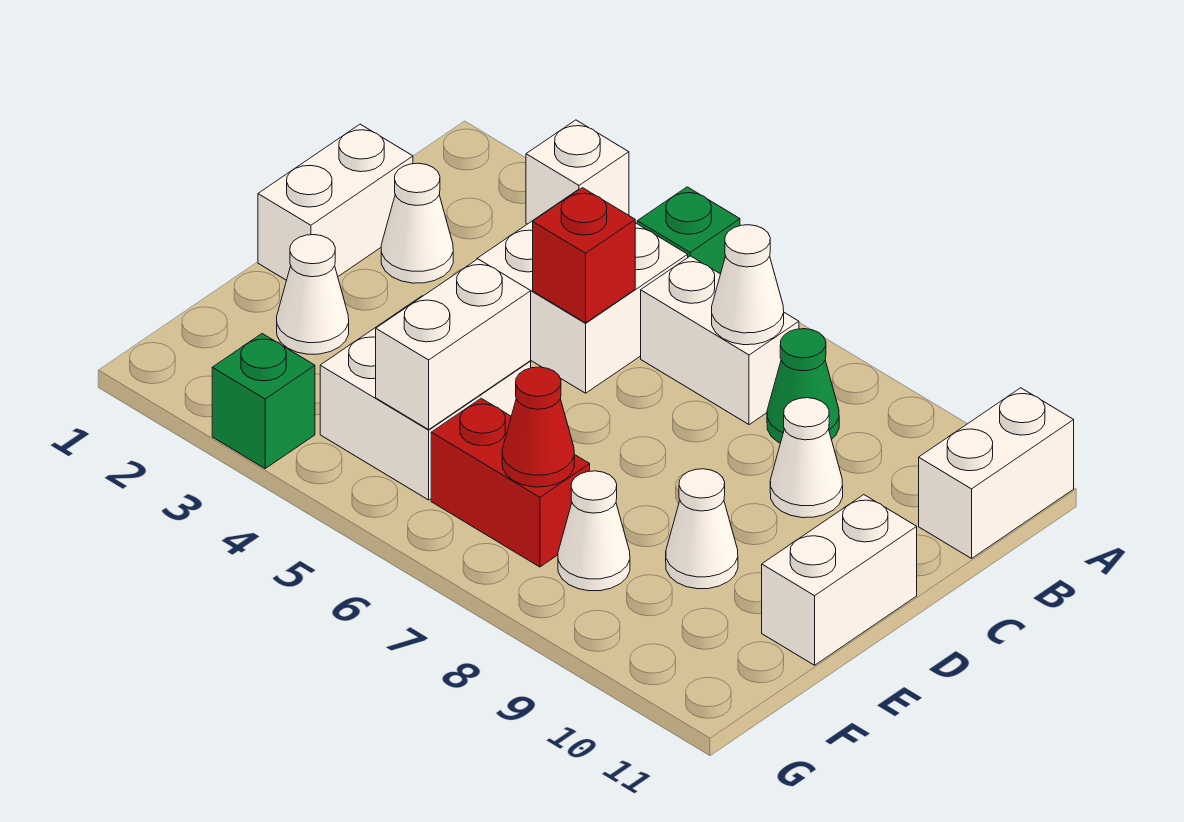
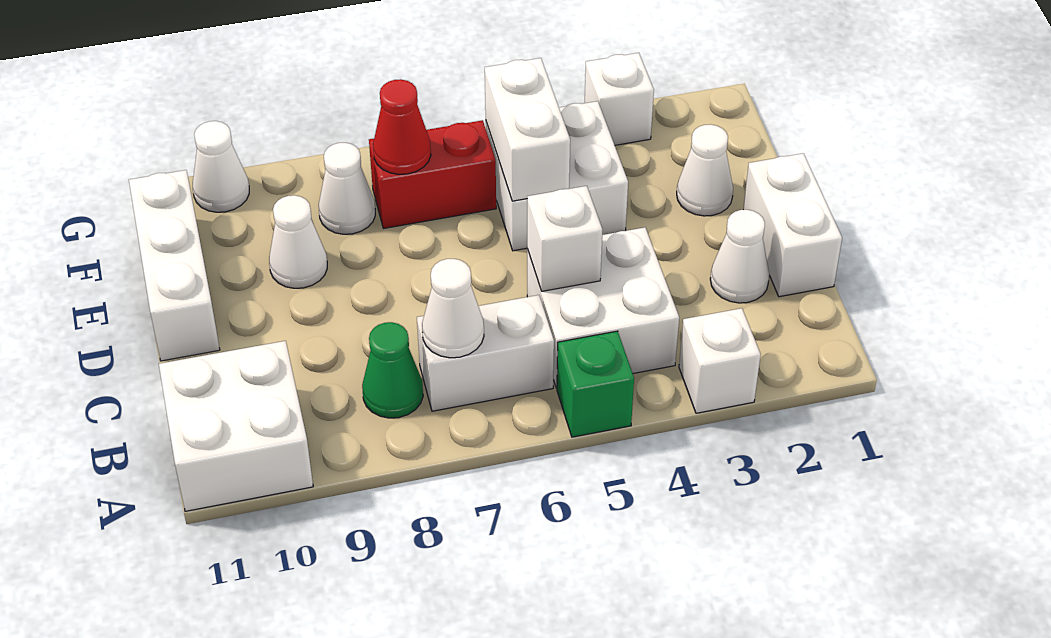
white brick A11:B11 level 1 -> white brick A10:B11 level 1
red brick C5 level 2 -> white brick C5 level 2
white cone C9 level 1 -> white cone G10 level 1
white brick D11:E11 level 1 -> white brick D11:F11 level 1
green brick G3 level 1 -> white brick G3 level 1

